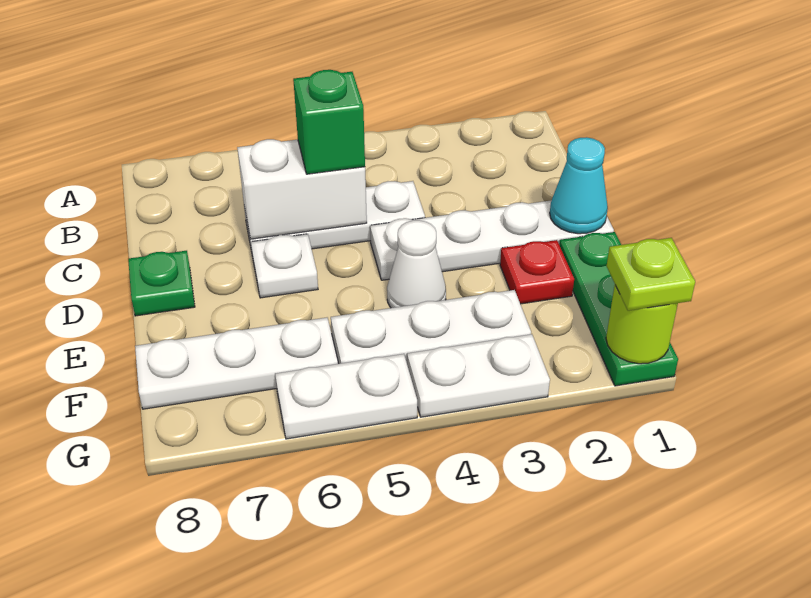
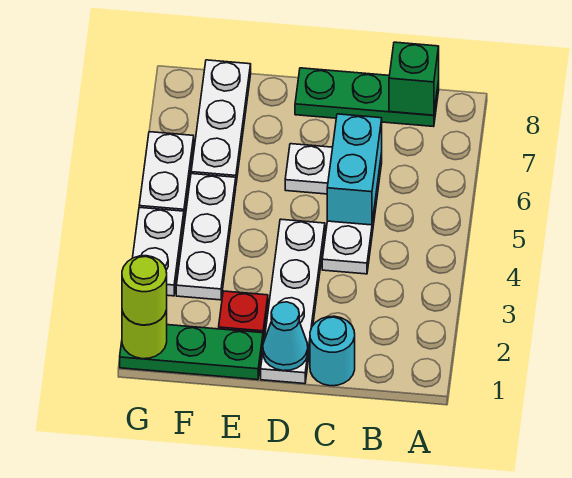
none -> cyan round brick C1 level 1
white brick C5:C6 level 2 -> cyan brick C5:C6 level 2
green brick C5 level 3 -> green brick B8 level 2
green plate D8 level 1 -> green plate B8:D8 level 1
white cone E4 level 1 -> none
lime plate G1 level 3 -> lime round brick G1 level 3

